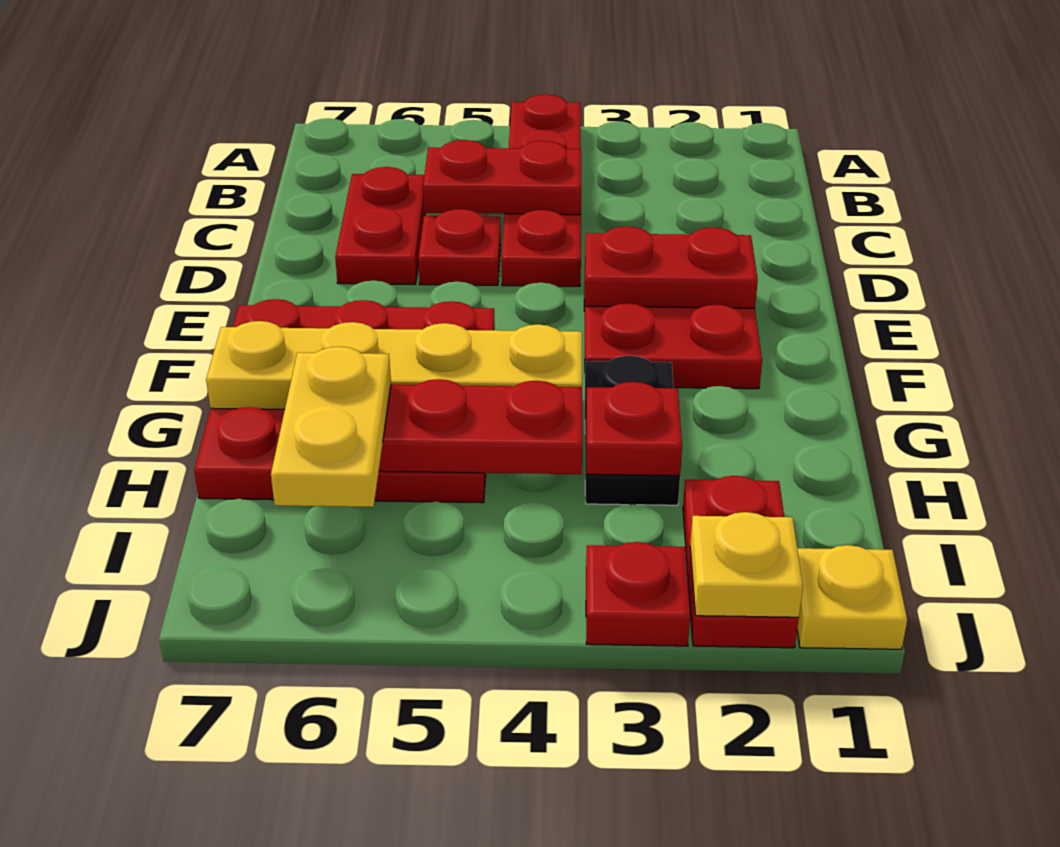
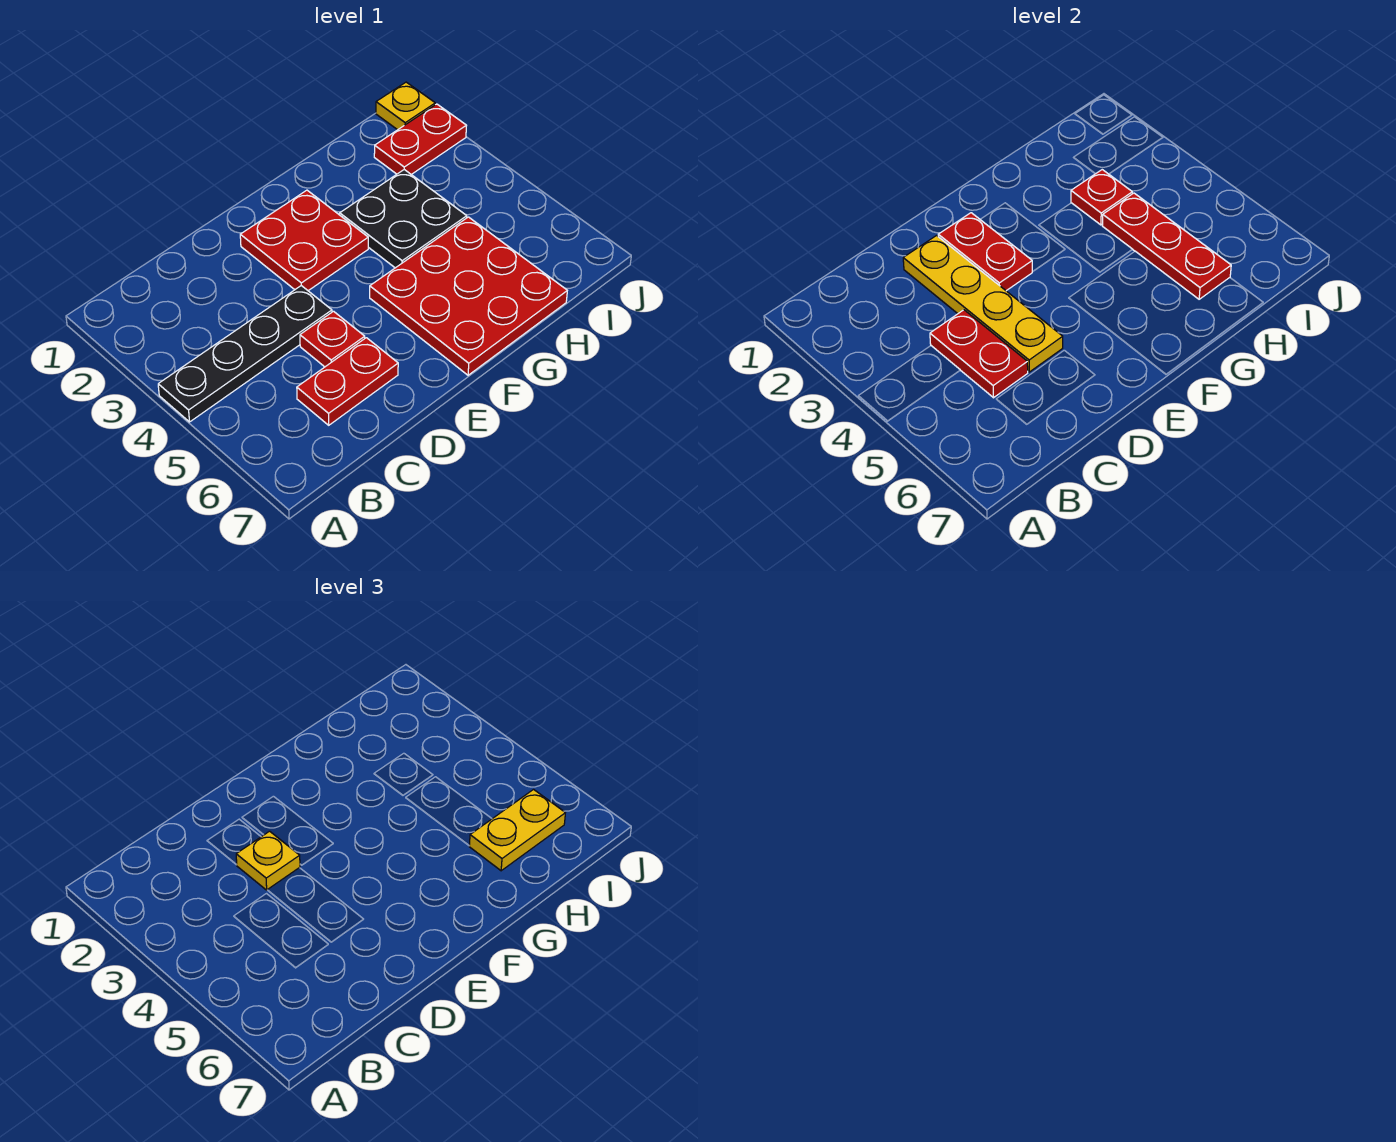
red plate A4:D4 level 1 -> black plate A4:D4 level 1
black plate G3:H3 level 1 -> black plate G3:H4 level 1
yellow plate G4:G7 level 2 -> yellow plate D2:D5 level 2
yellow plate J2 level 2 -> yellow plate D3 level 3
red plate J3 level 1 -> none

